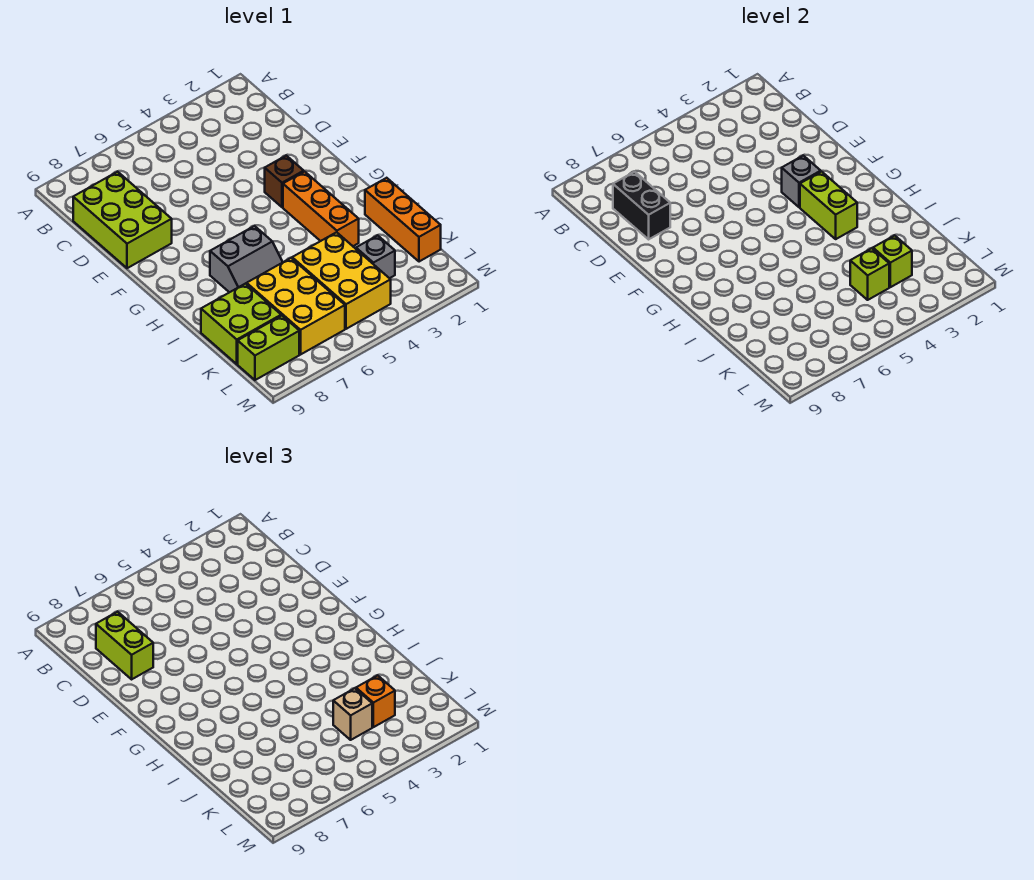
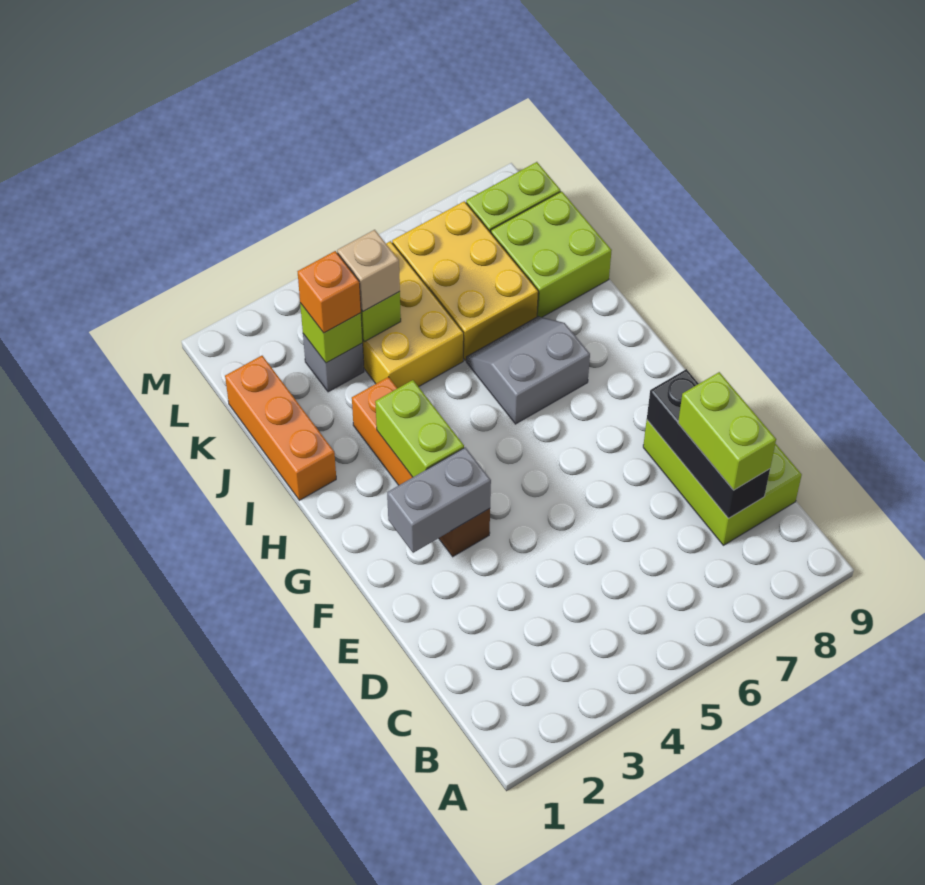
black brick C8:D8 level 2 -> black brick C8:E8 level 2
grey brick F3 level 2 -> grey brick F2:F3 level 2

